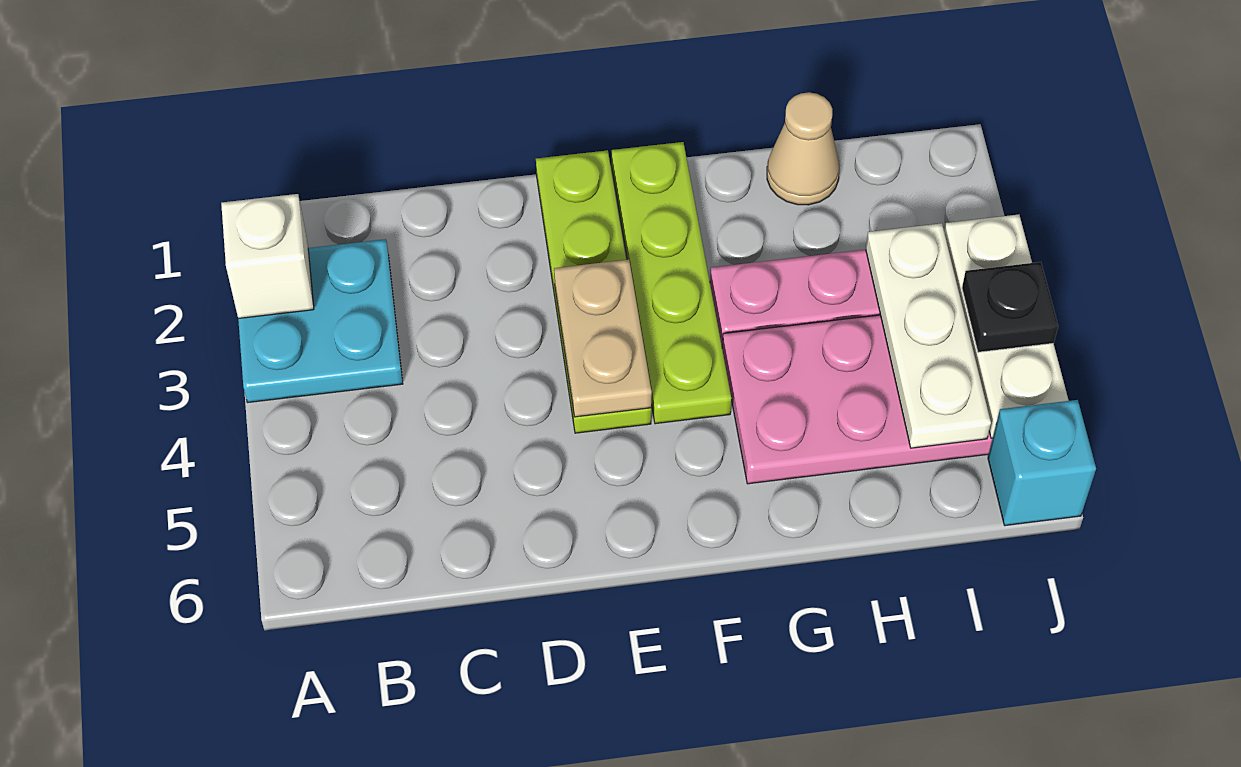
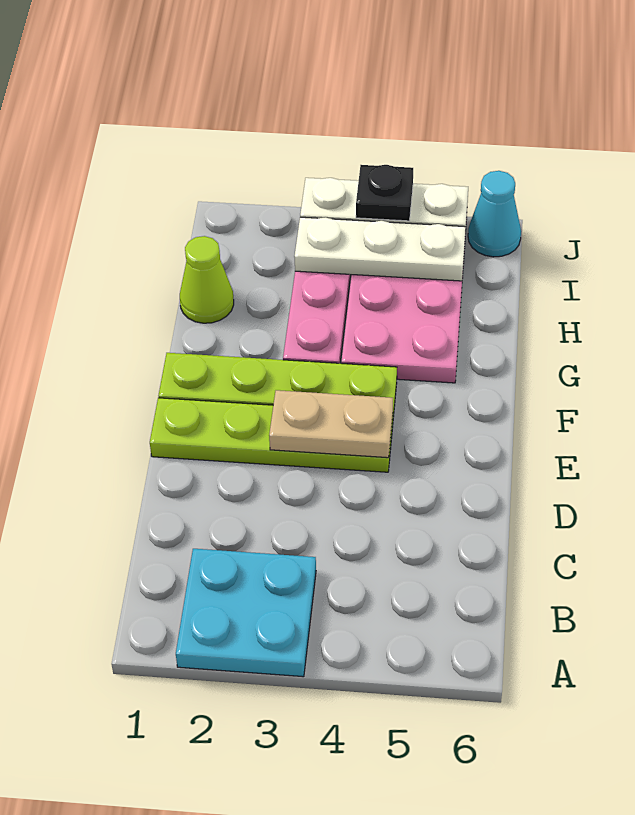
white brick A2 level 2 -> none
tan cone H1 level 1 -> lime cone H1 level 1
cyan brick J6 level 1 -> cyan cone J6 level 1

